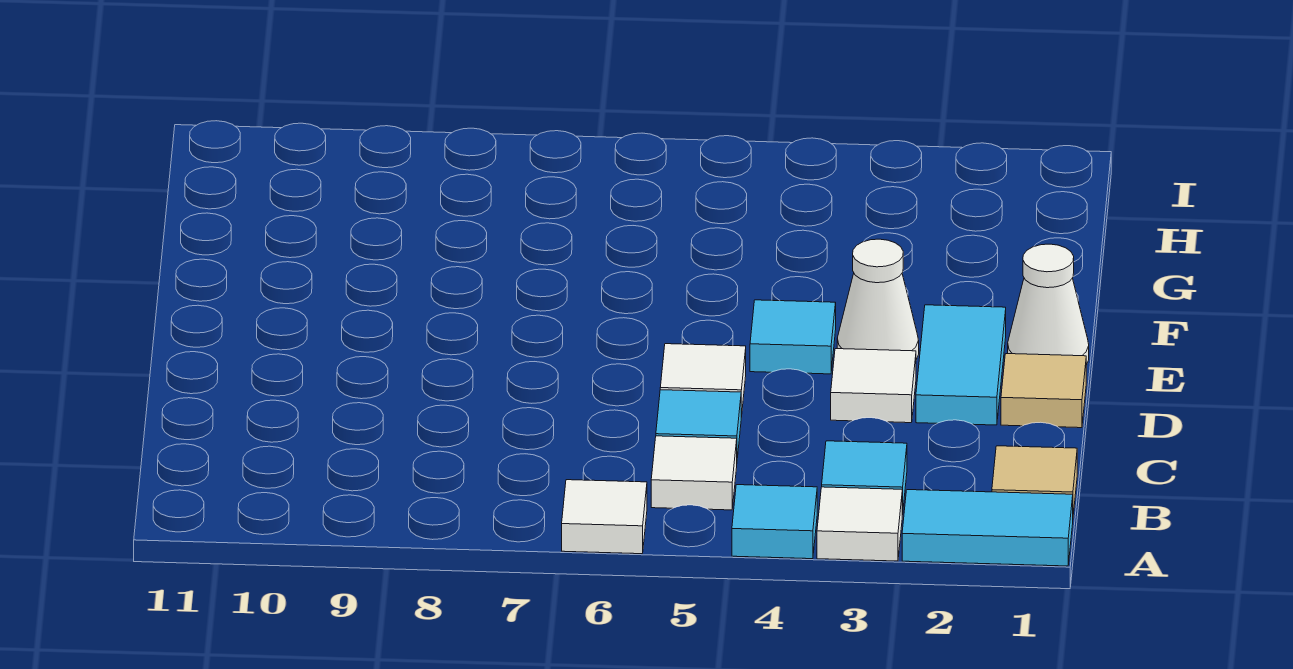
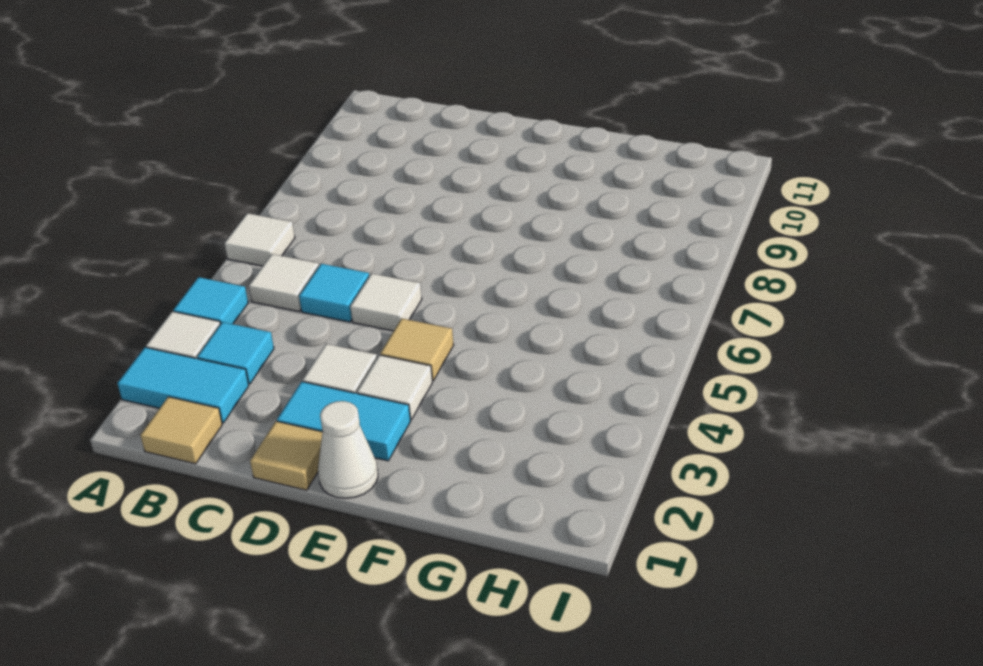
cyan tile A1:A2 level 1 -> cyan tile A2:B2 level 1
white cone E3 level 1 -> white tile E3 level 1
cyan tile E4 level 1 -> tan tile E4 level 1

